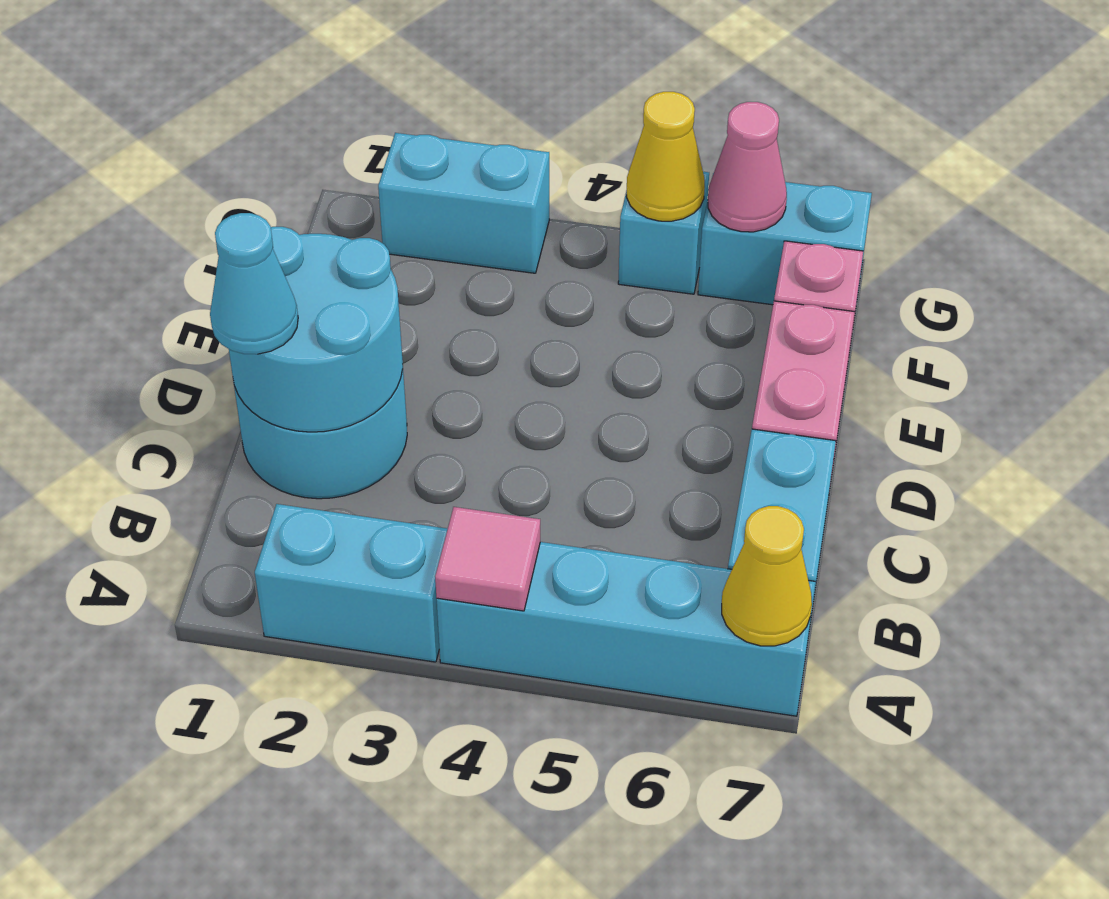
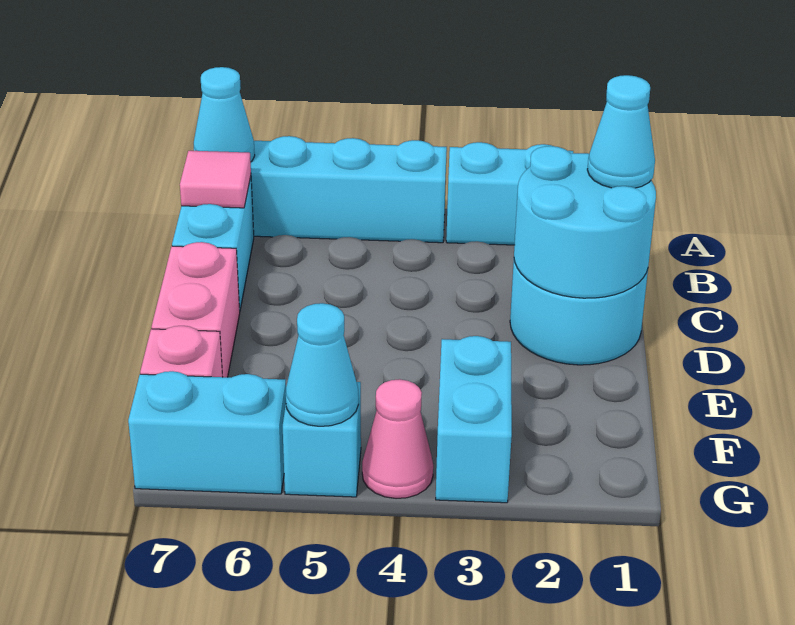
pink tile A4 level 2 -> pink tile B7 level 2
yellow cone A7 level 2 -> cyan cone A7 level 2
cyan brick G2:G3 level 1 -> cyan brick F3:G3 level 1
yellow cone G5 level 2 -> cyan cone G5 level 2
pink cone G6 level 2 -> pink cone G4 level 1

